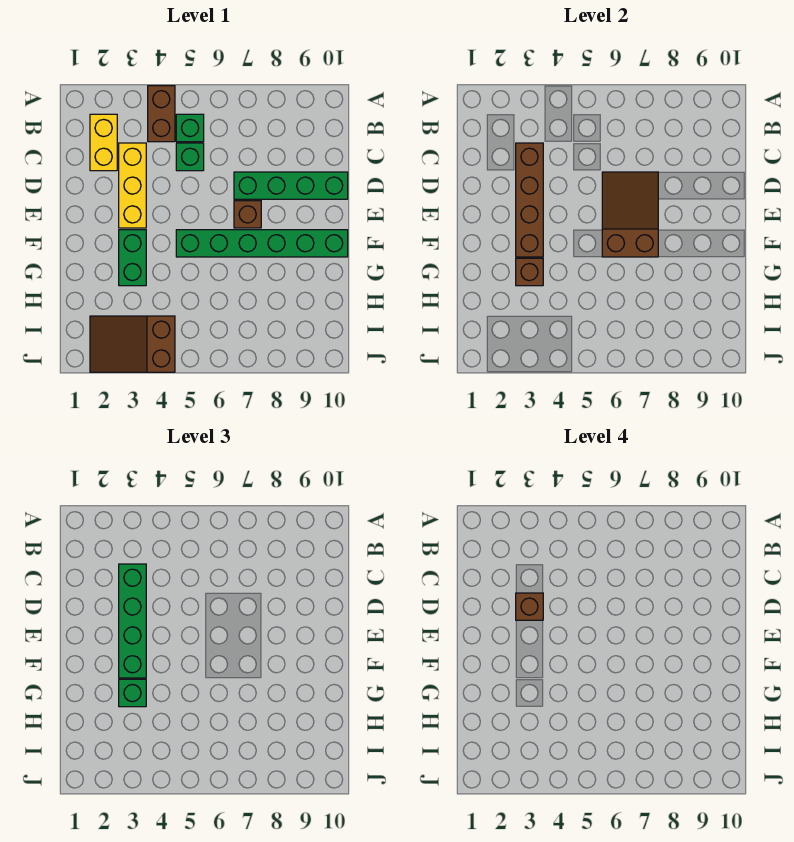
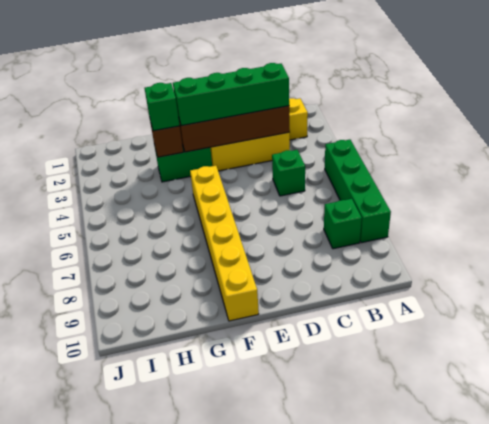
brown brick A4:B4 level 1 -> none
green brick B5 level 1 -> green brick B8 level 1
brown brick D3 level 4 -> none
brown slope D6:F7 level 2 top F -> none
green brick D7:D10 level 1 -> green brick A5:A8 level 1
brown brick E7 level 1 -> none
green brick F5:F10 level 1 -> yellow brick F5:F10 level 1
brown slope I2:J4 level 1 top 4 -> none

